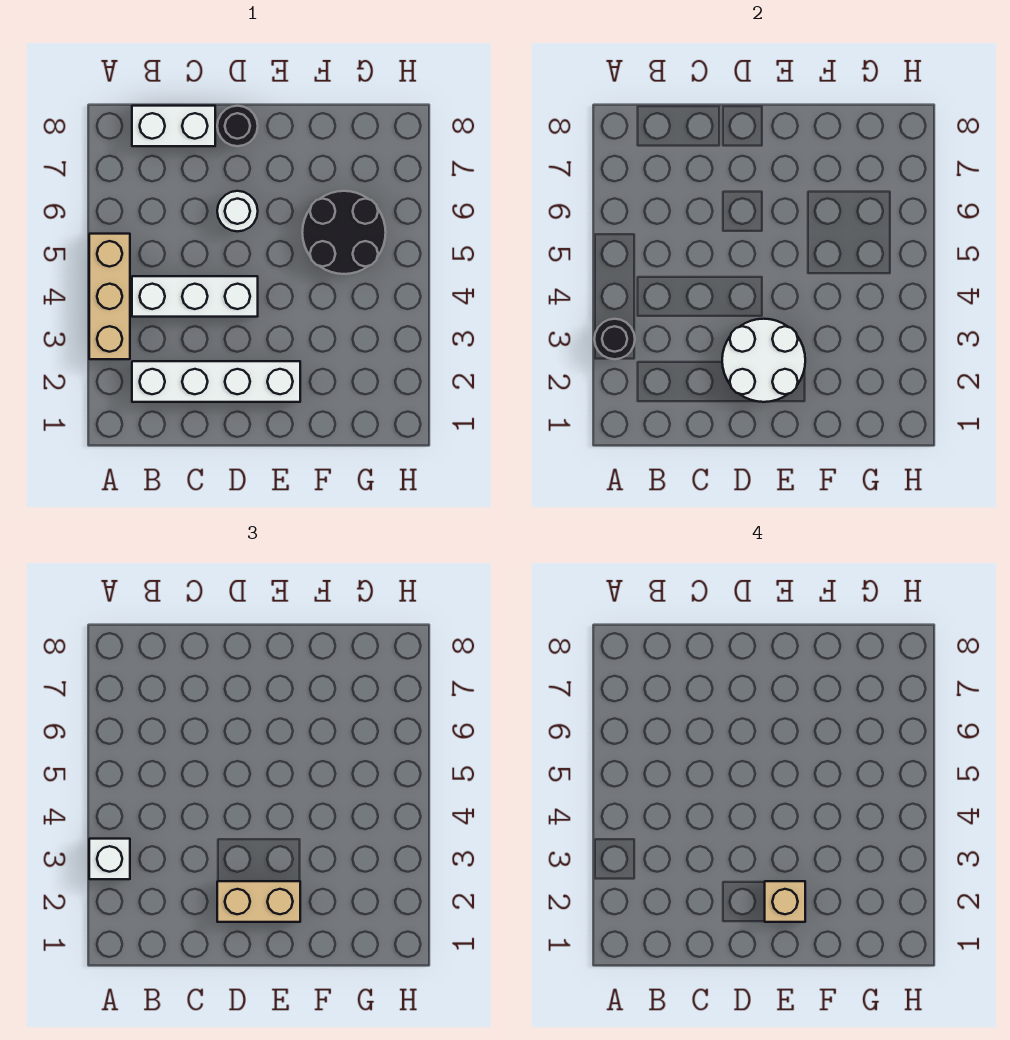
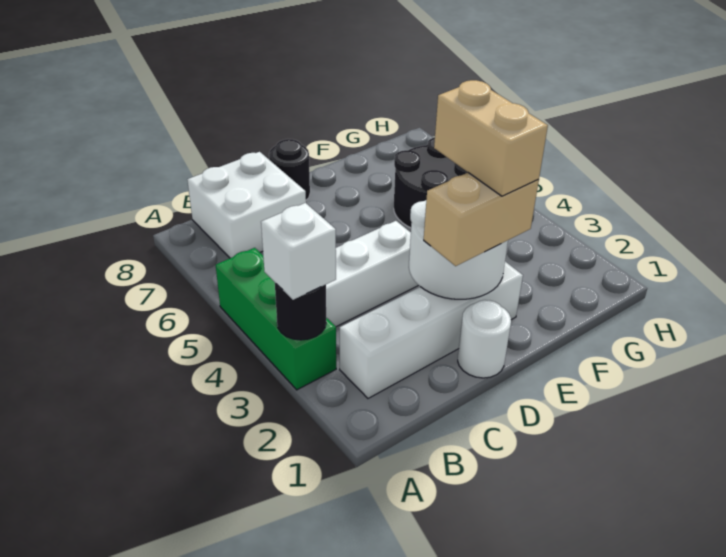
tan brick A3:A5 level 1 -> green brick A3:A5 level 1
white brick B8:C8 level 1 -> white brick B7:C8 level 1
white round brick D6 level 1 -> white round brick D1 level 1
tan brick E2 level 4 -> tan brick E2:E3 level 4

